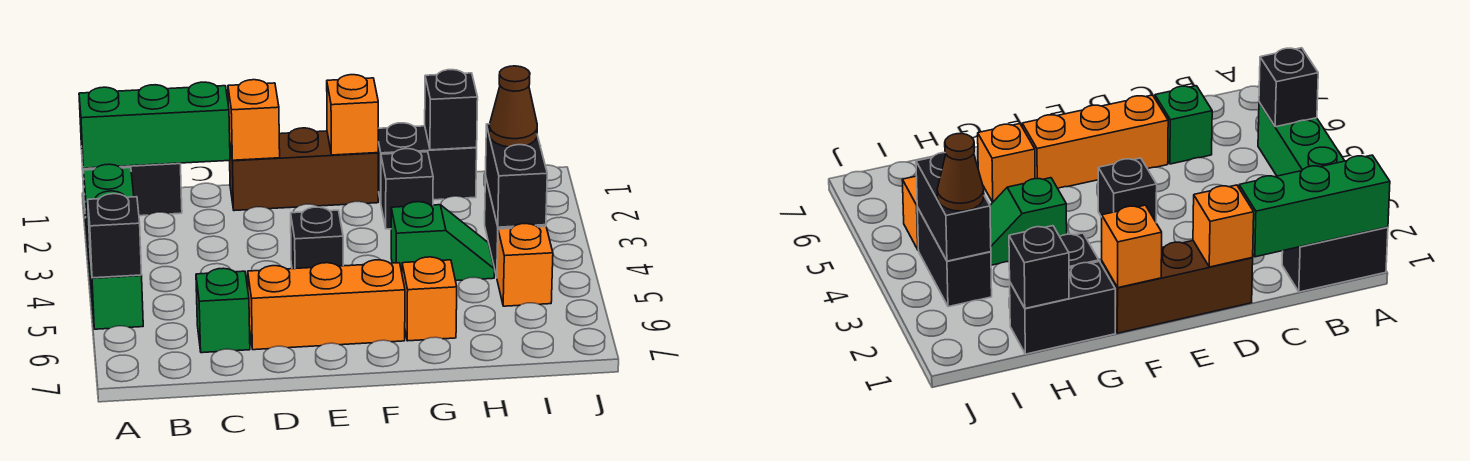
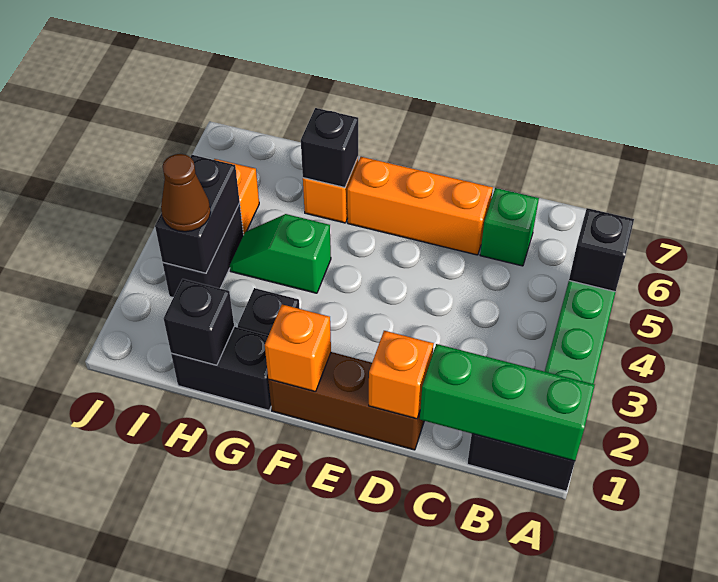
black brick E4 level 1 -> black brick G6 level 2

